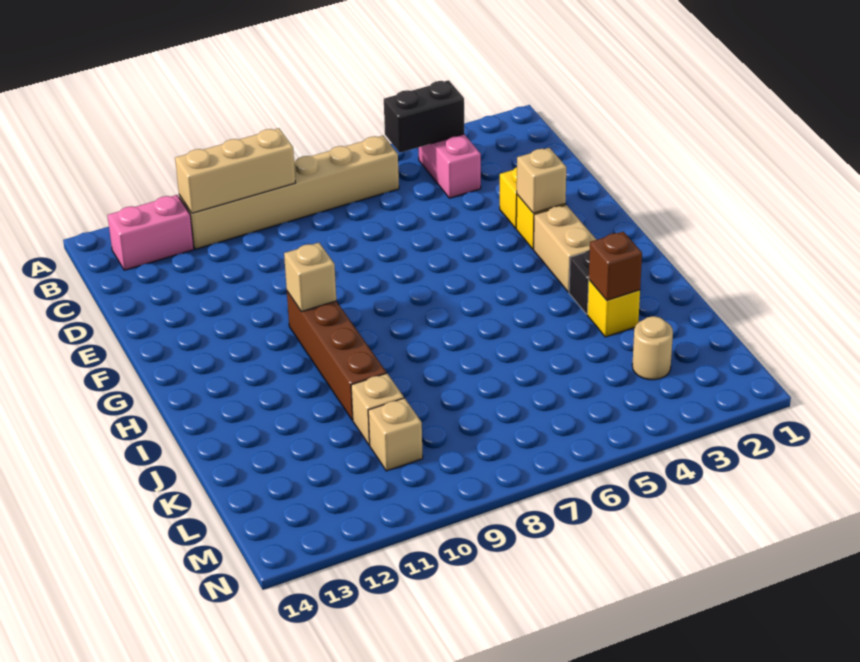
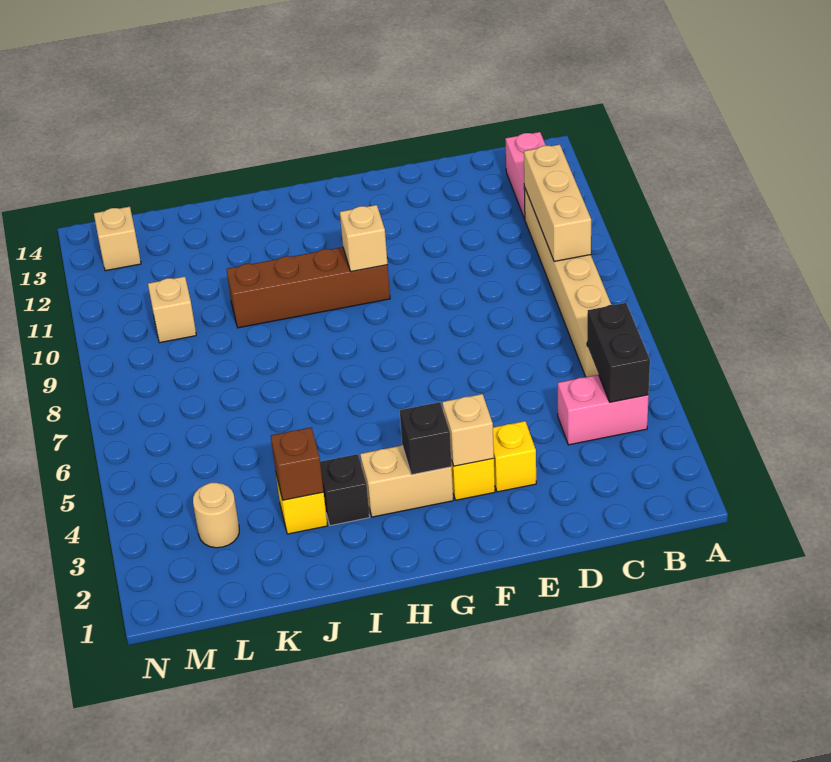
none -> black brick G3 level 2
tan brick K10 level 1 -> tan brick M13 level 1

